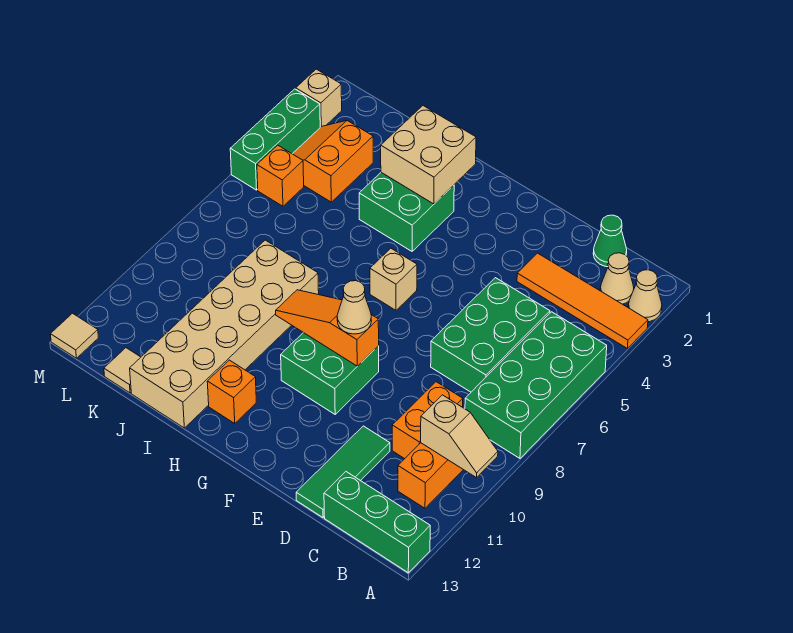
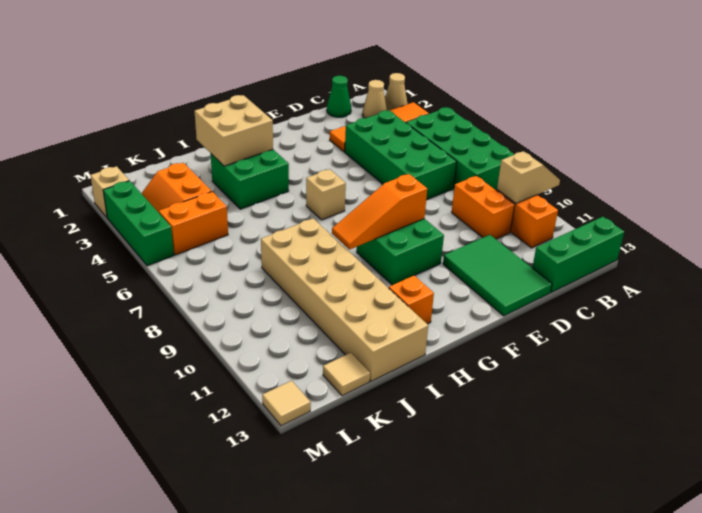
green brick C5:D7 level 1 -> green brick C4:D7 level 1
green tile D11:D13 level 1 -> green tile D11:E13 level 1
tan cone F9 level 3 -> none
orange brick L5 level 1 -> orange brick K5:L5 level 1

